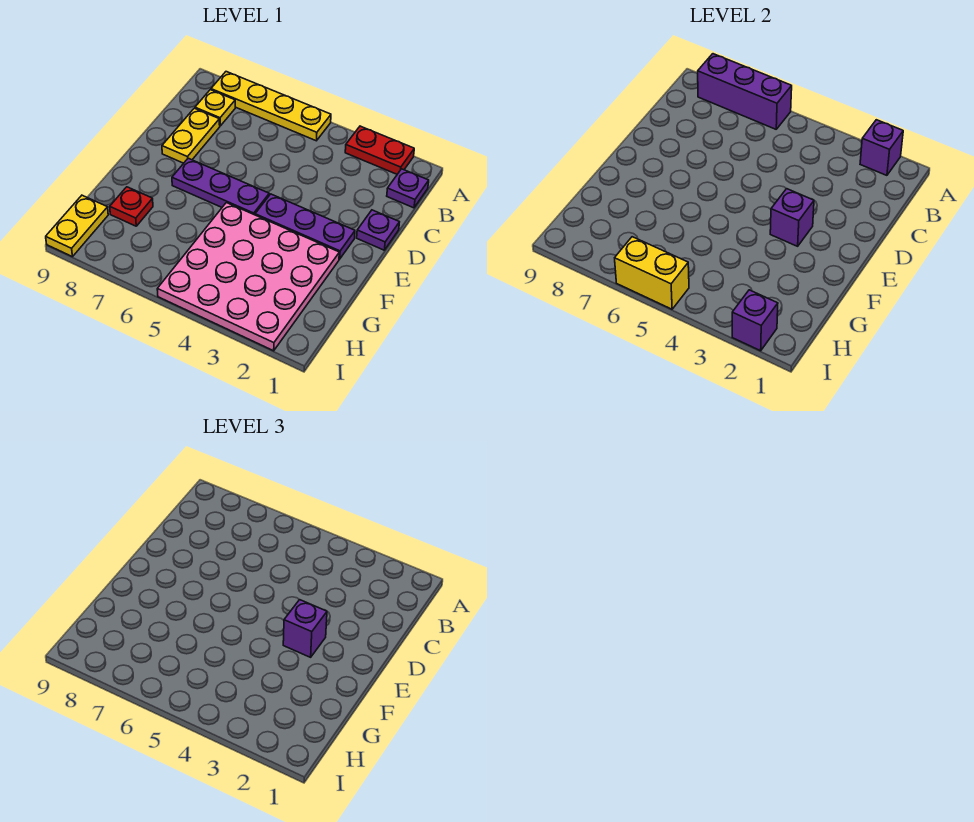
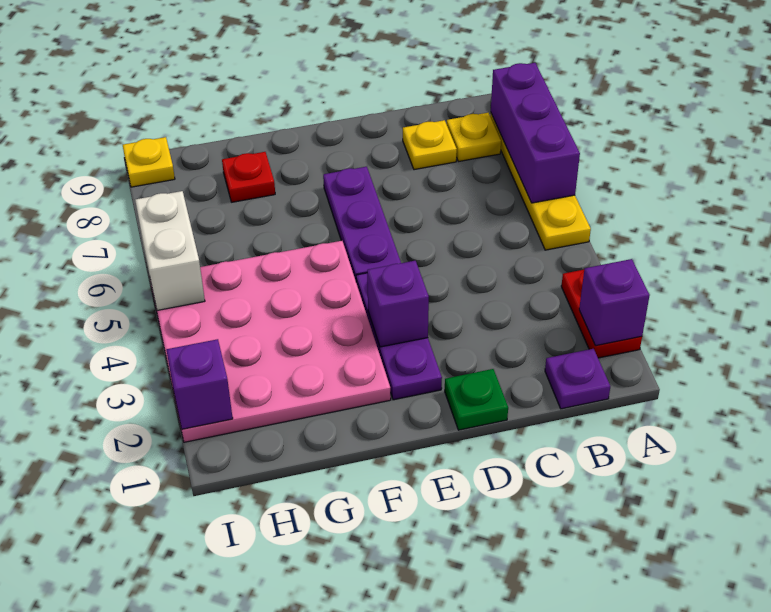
yellow plate C8:D8 level 1 -> yellow plate C8 level 1
purple plate D1 level 1 -> green plate D1 level 1
purple brick E3 level 3 -> none
yellow plate H9:I9 level 1 -> yellow plate I9 level 1
yellow brick I5:I6 level 2 -> white brick I5:I6 level 2

